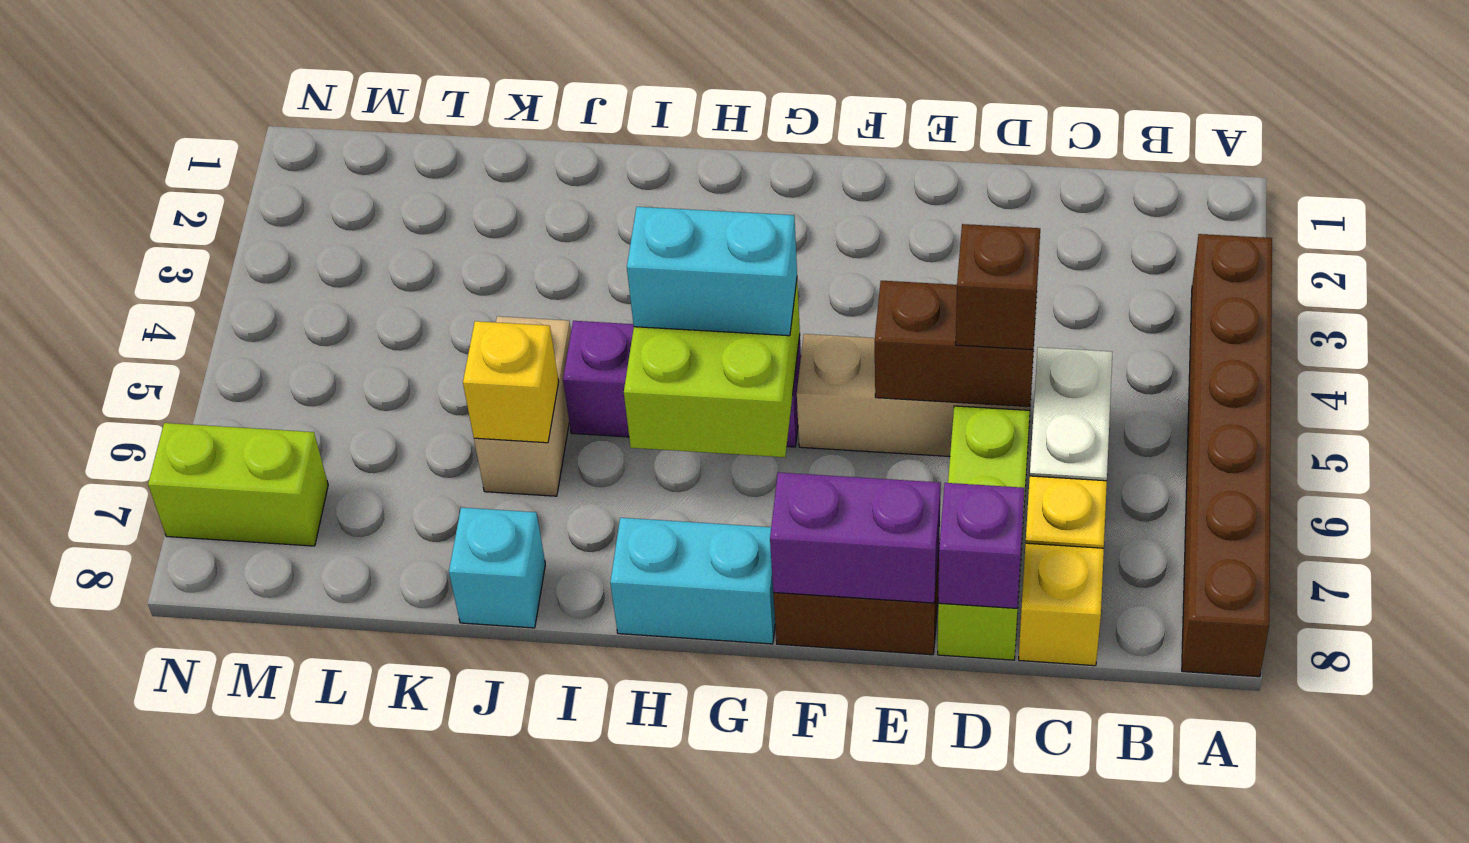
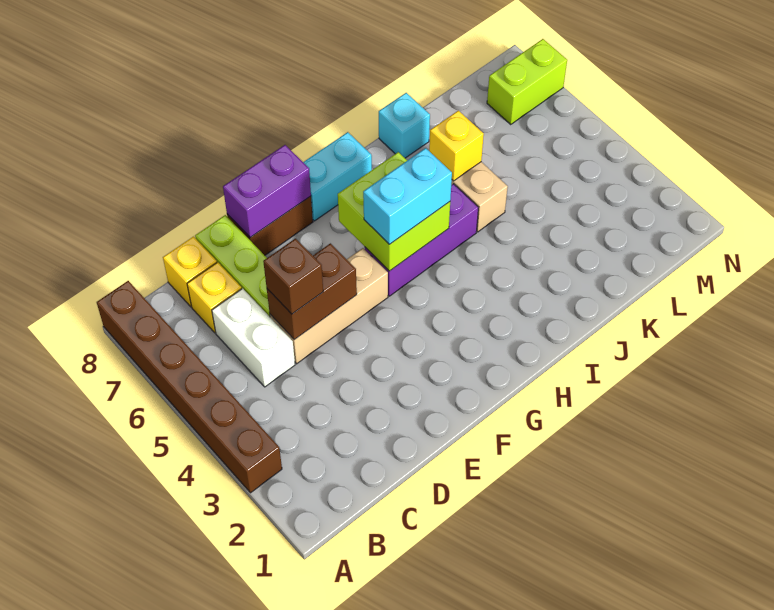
purple brick D8 level 2 -> none

